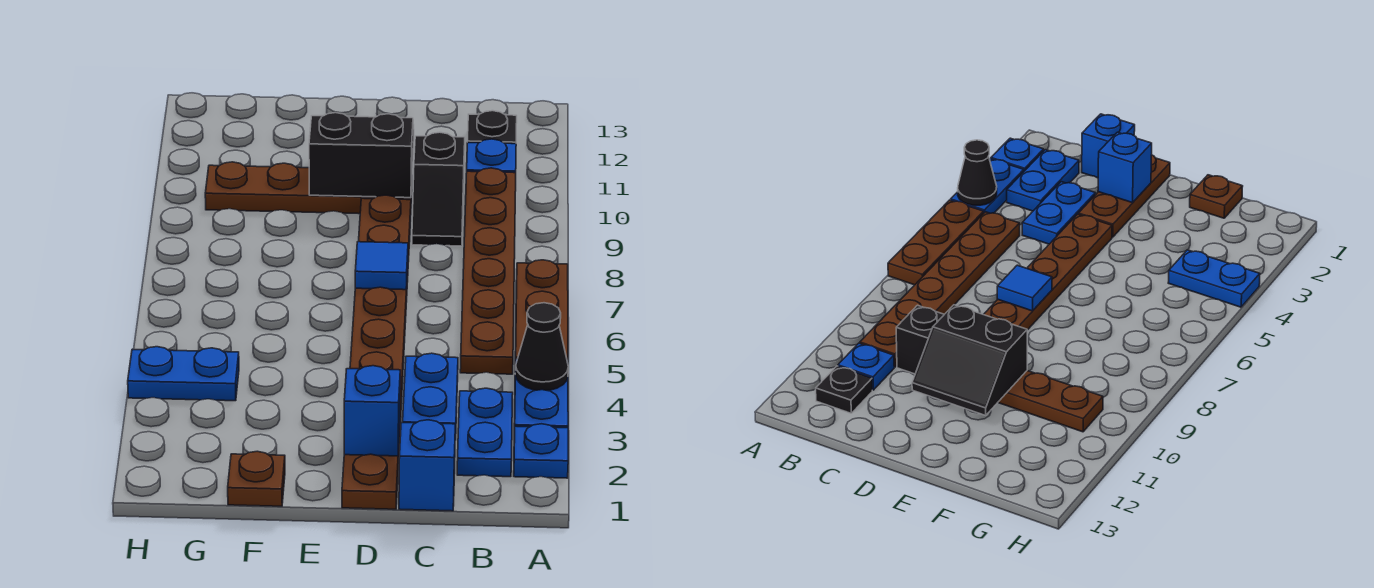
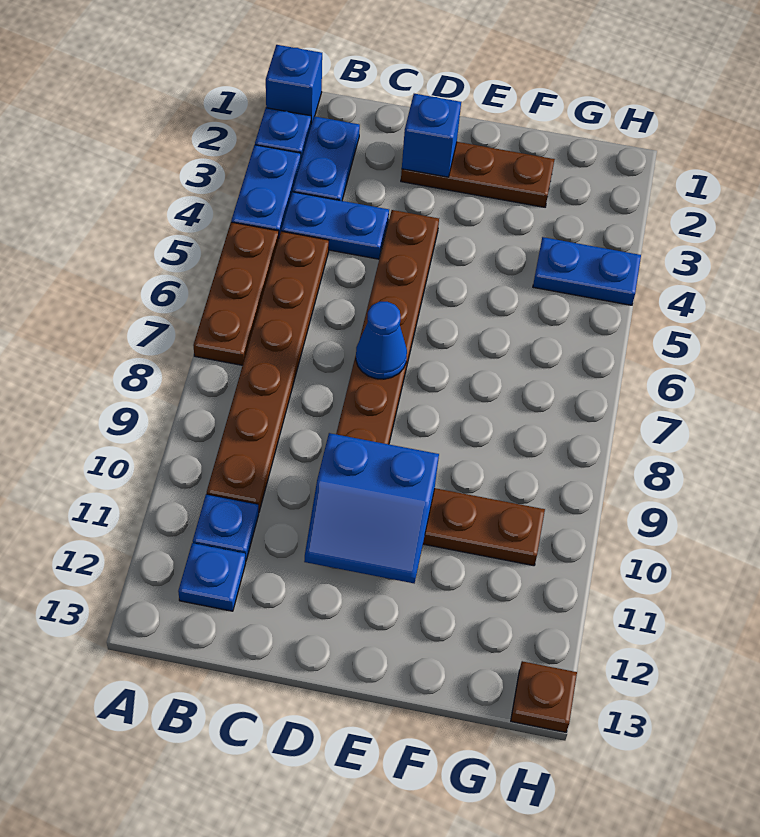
black cone A4 level 2 -> none
black plate B12 level 1 -> blue plate B12 level 1
blue brick C1 level 1 -> blue brick A1 level 1
blue plate C3:C4 level 1 -> blue plate B4:C4 level 1
black slope C9:C10 level 1 top 10 -> none
brown plate D1:D3 level 1 -> brown plate D2:F2 level 1
blue tile D7 level 2 -> blue cone D7 level 2
black slope D10:E11 level 2 top 10 -> blue slope D10:E11 level 2 top 10
brown plate F1 level 1 -> brown plate H13 level 1

